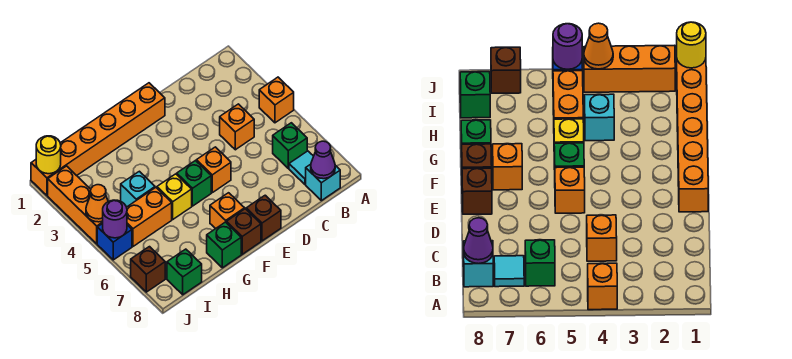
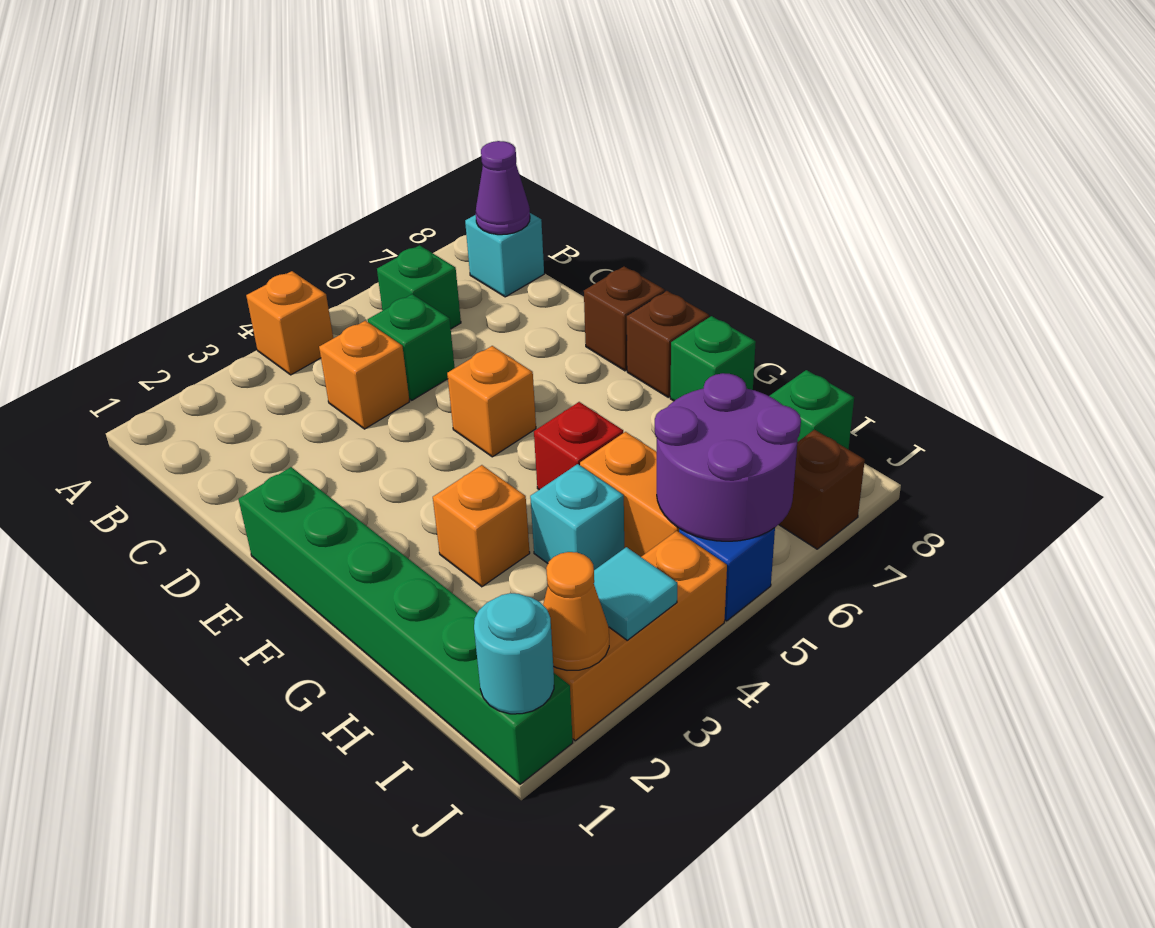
cyan tile B7 level 1 -> cyan tile J3 level 2
orange brick E1:J1 level 1 -> green brick E1:J1 level 1
green brick F5 level 1 -> green brick C5 level 1
orange brick F7 level 1 -> orange brick G3 level 1
yellow brick G5 level 1 -> red brick G5 level 1
yellow round brick J1 level 2 -> cyan round brick J1 level 2
orange cone J4 level 2 -> orange cone J2 level 2
purple round brick J5 level 2 -> purple round brick I5:J6 level 2

